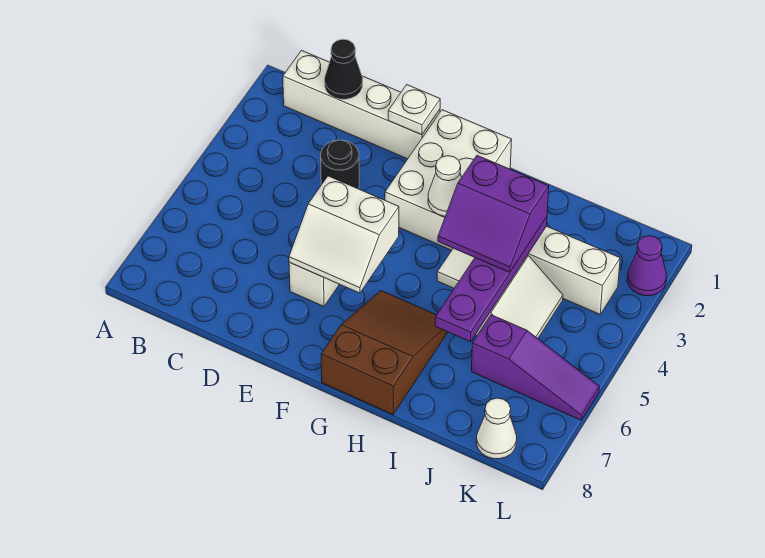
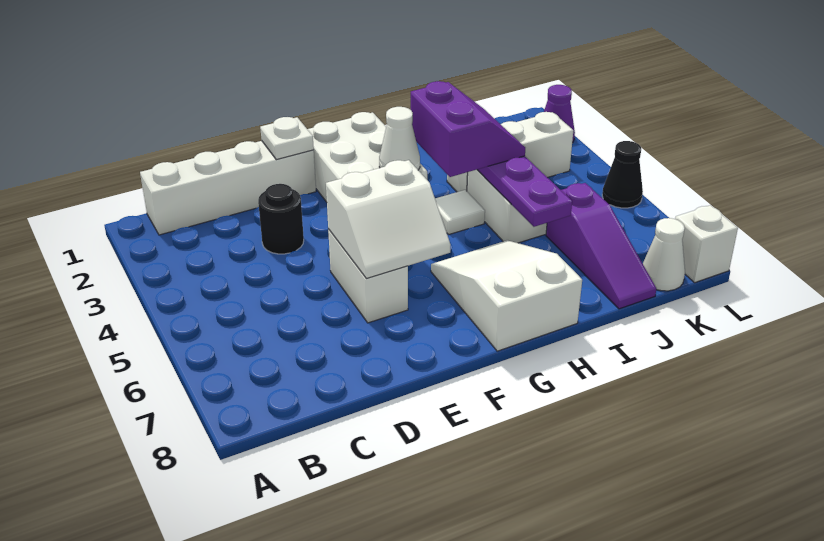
black cone C1 level 2 -> black cone L5 level 1
brown slope G6:H8 level 1 top 8 -> white slope G6:H8 level 1 top 8
purple slope H3:I4 level 3 top 3 -> purple slope H3:I4 level 3 top H
purple slope J6:L6 level 1 top J -> purple slope J6:J8 level 1 top 6
none -> white brick L8 level 1

